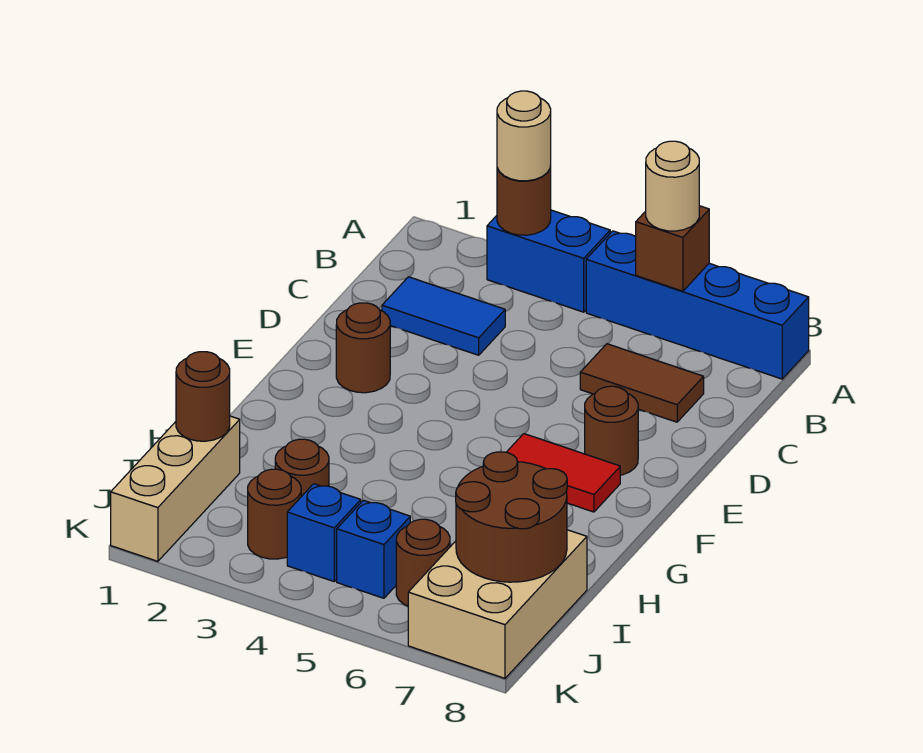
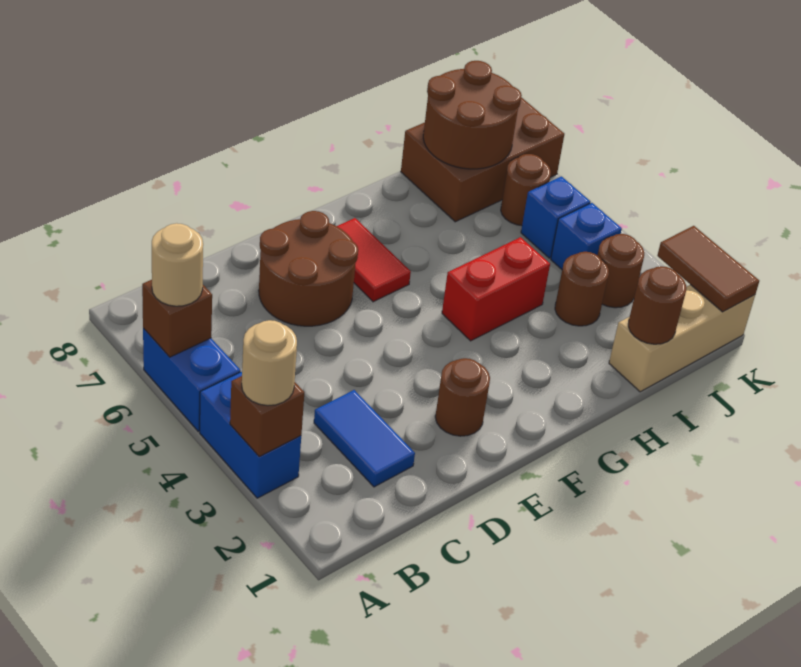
brown round brick A3 level 2 -> brown brick A3 level 2
blue brick A5:A8 level 1 -> blue brick A5:A6 level 1
brown tile C6:C7 level 1 -> brown tile K1:K2 level 2
brown round brick E7 level 1 -> brown round brick D6:E7 level 1
none -> red brick G4:H4 level 1
tan brick I7:K8 level 1 -> brown brick I7:K8 level 1

